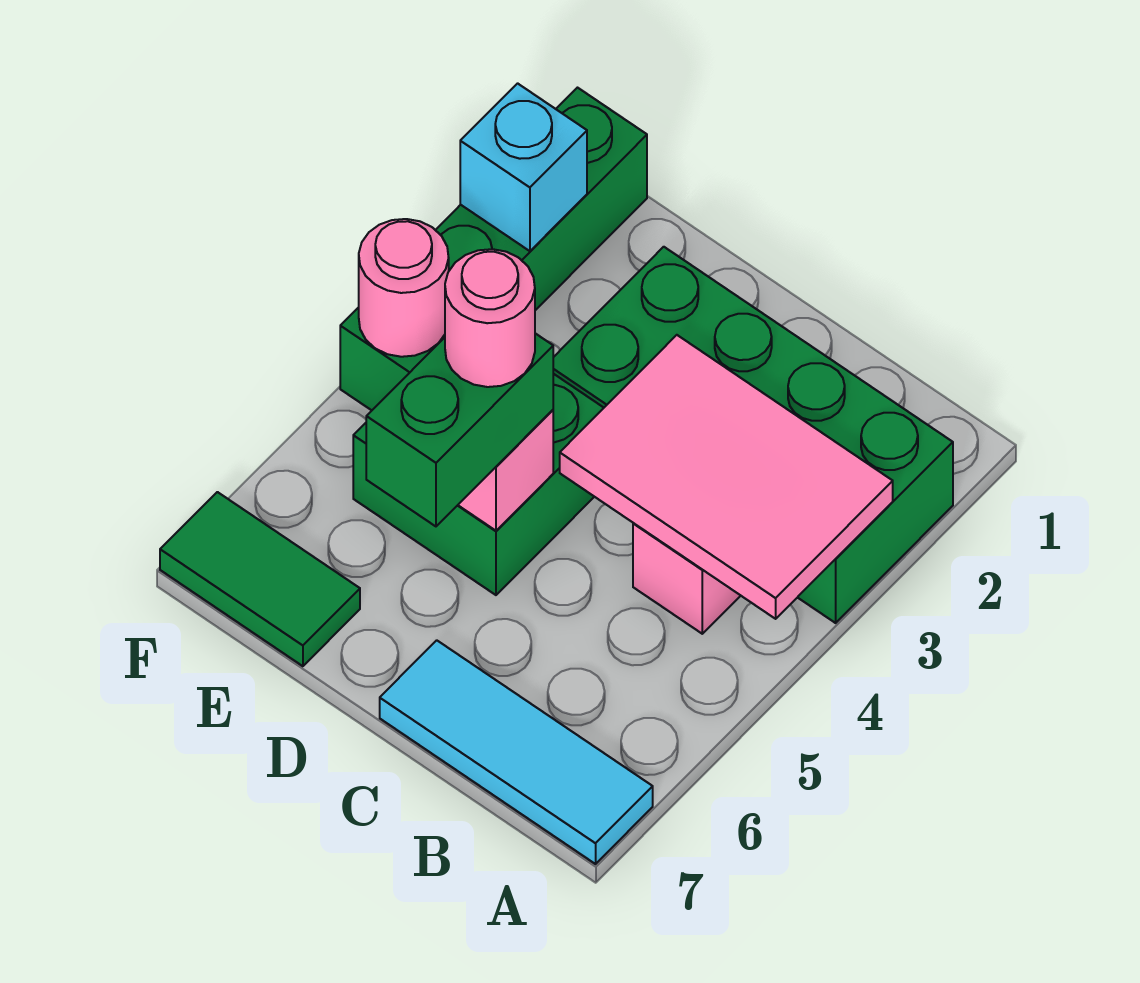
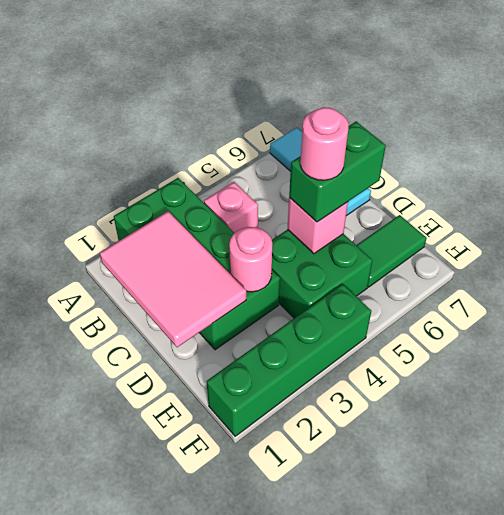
pink tile A3:C4 level 2 -> pink tile B1:D2 level 2
green tile E7:F7 level 1 -> green tile E6:E7 level 1
cyan brick F2 level 2 -> none
pink round brick F4 level 2 -> pink round brick D3 level 2

